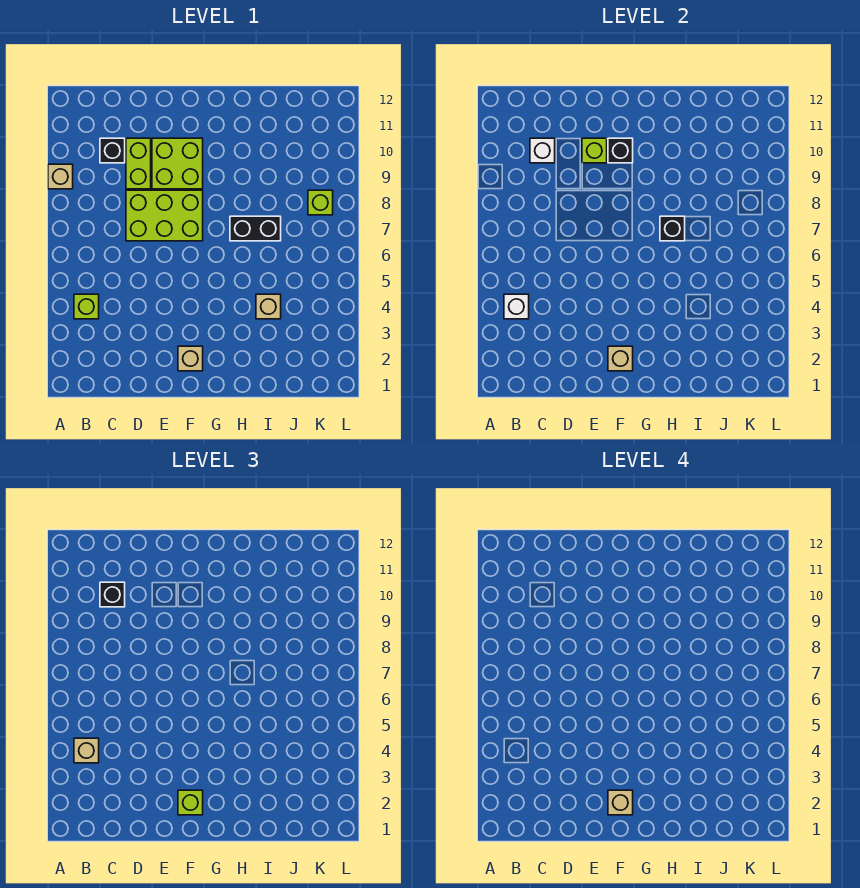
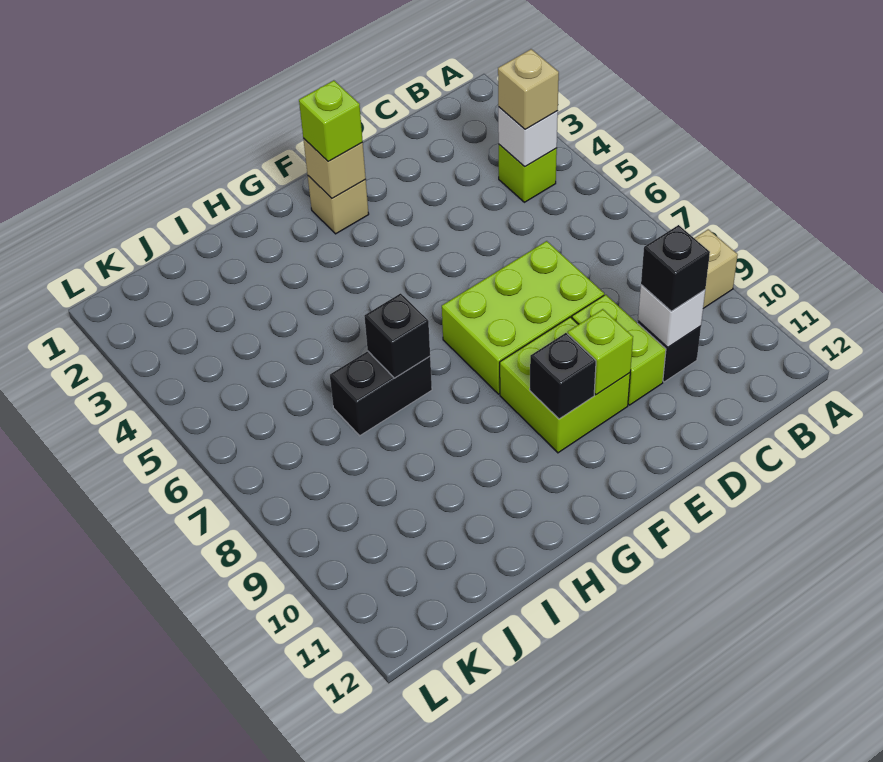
tan brick F2 level 4 -> none
tan brick I4 level 1 -> none
lime brick K8 level 1 -> none

